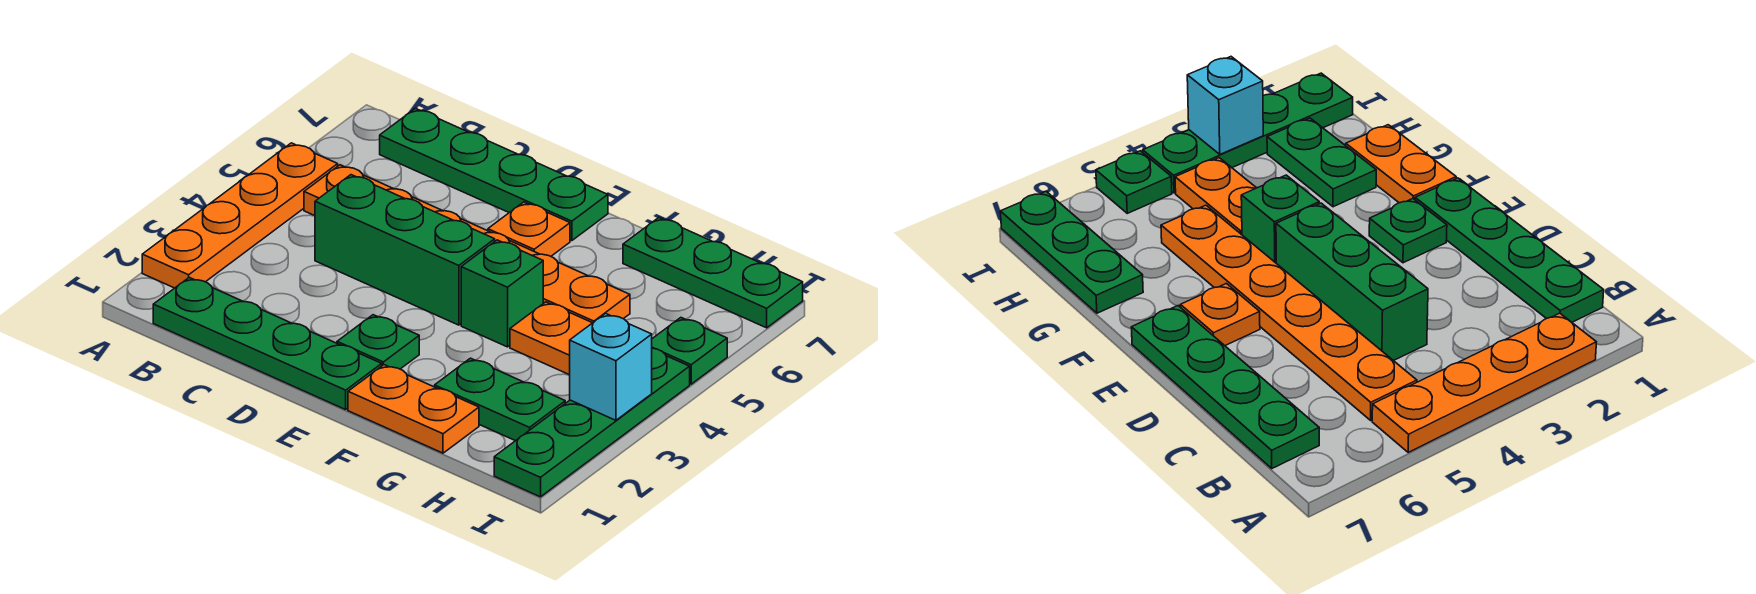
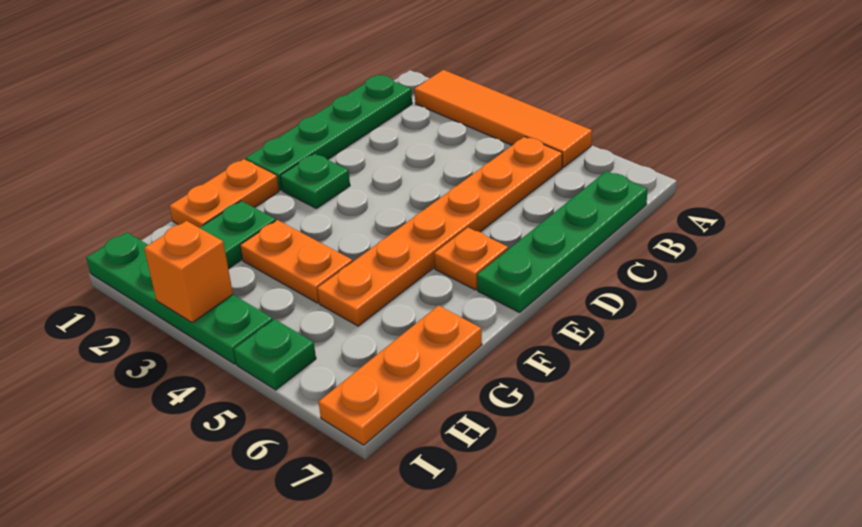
orange plate A2:A5 level 1 -> orange tile A2:A5 level 1
green brick C4:E4 level 1 -> none
green brick F4 level 1 -> none
orange plate G4:H4 level 1 -> orange plate G3:G4 level 1
green plate G7:I7 level 1 -> orange plate G7:I7 level 1
cyan brick I3 level 2 -> orange brick I3 level 2

